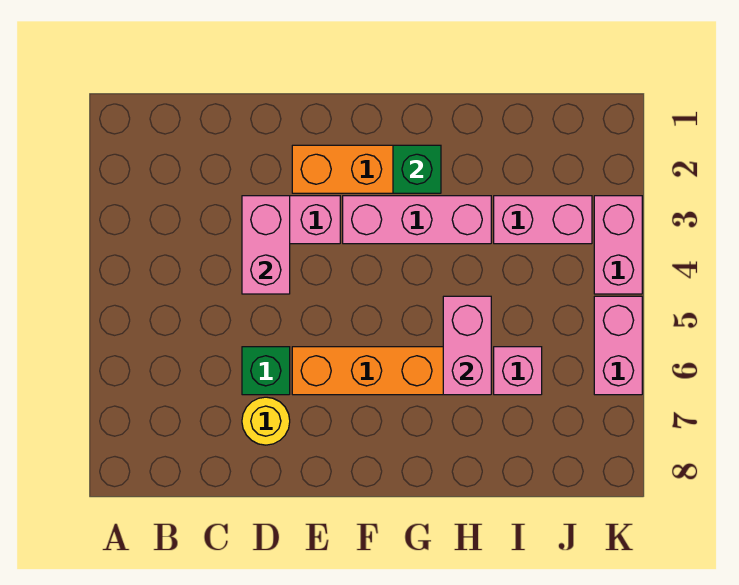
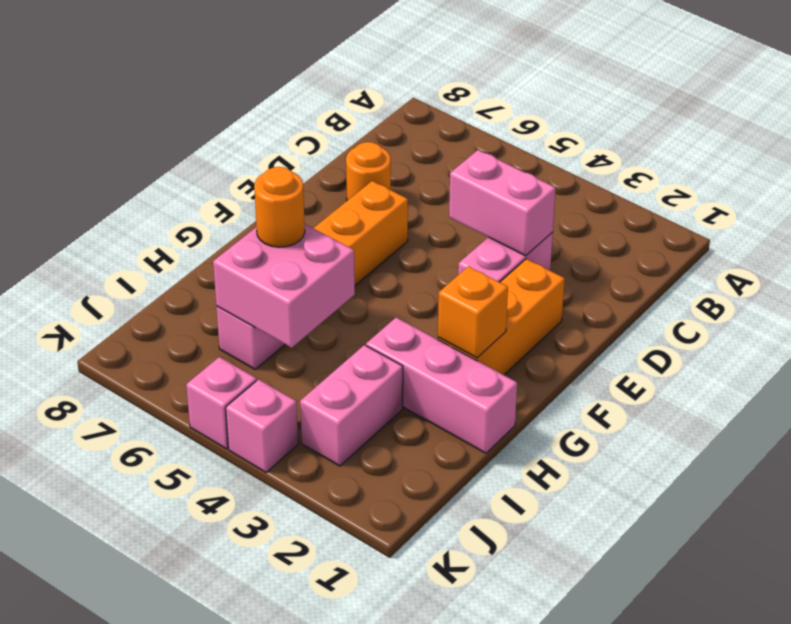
green brick D6 level 1 -> none
yellow round brick D7 level 1 -> orange round brick D7 level 1
pink brick F3:H3 level 1 -> pink brick H1:H3 level 1
green brick G2 level 2 -> orange brick G2 level 2
pink brick H5:H6 level 2 -> pink brick H5:I6 level 2
none -> orange round brick H6 level 3
pink brick K3:K4 level 1 -> pink brick K4 level 1
pink brick K5:K6 level 1 -> pink brick K5 level 1

